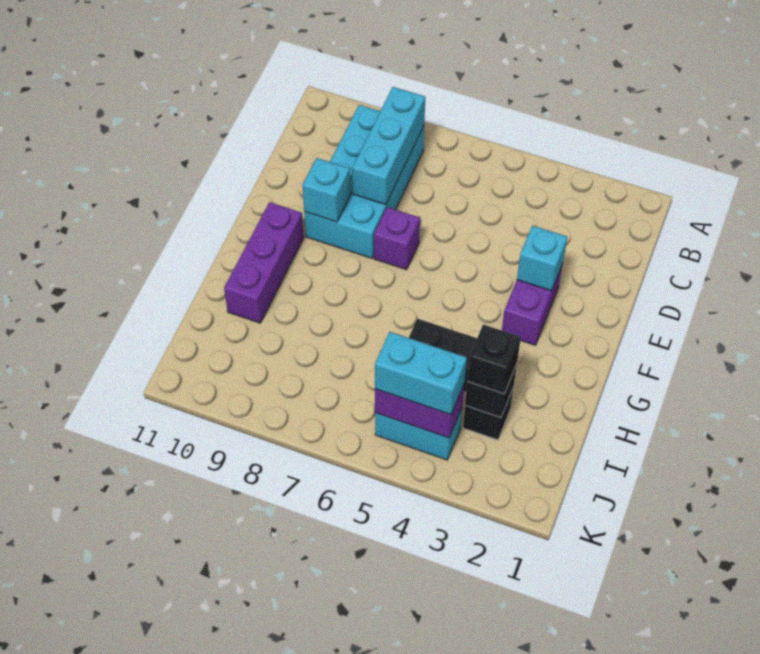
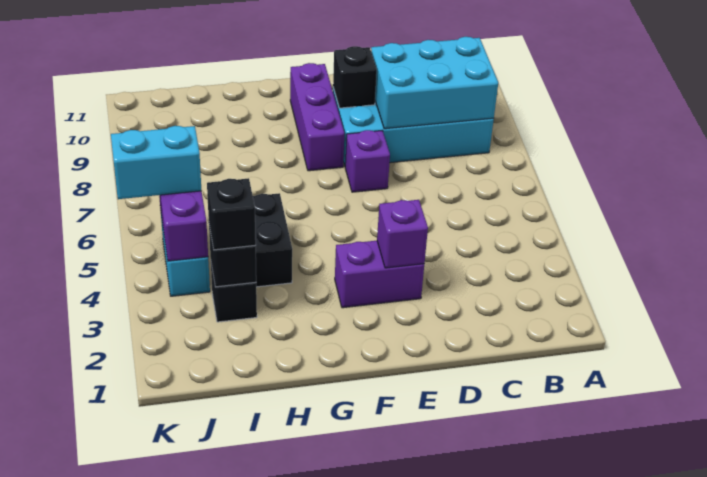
cyan brick B8:D8 level 2 -> cyan brick B8:D9 level 2
cyan brick E3 level 2 -> purple brick E3 level 2
cyan brick E9 level 2 -> black brick E9 level 2
purple brick F10:H10 level 1 -> purple brick F8:F10 level 1
cyan brick J4:J5 level 3 -> cyan brick J5:K5 level 3

